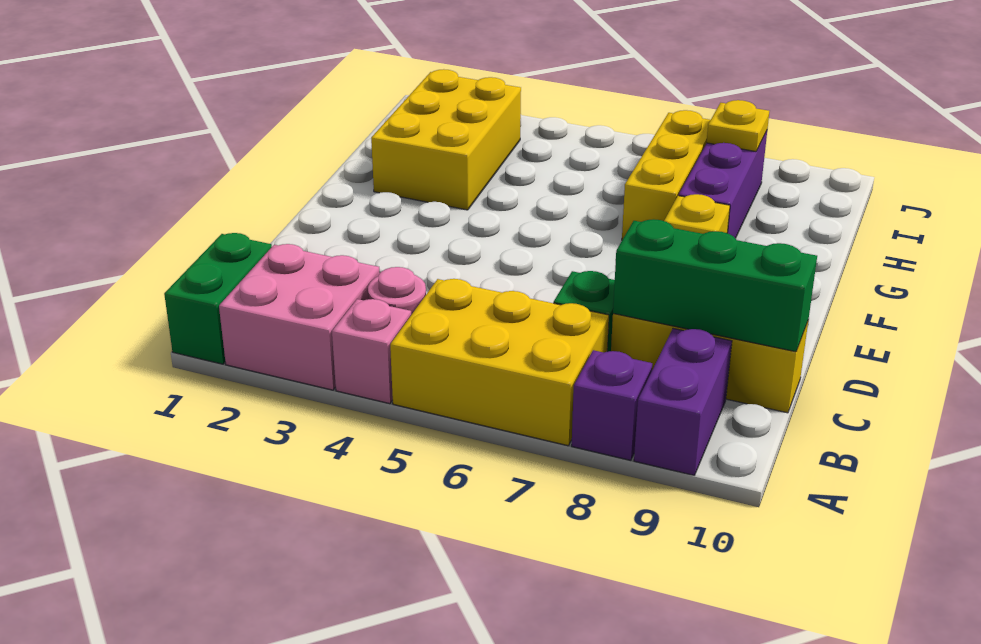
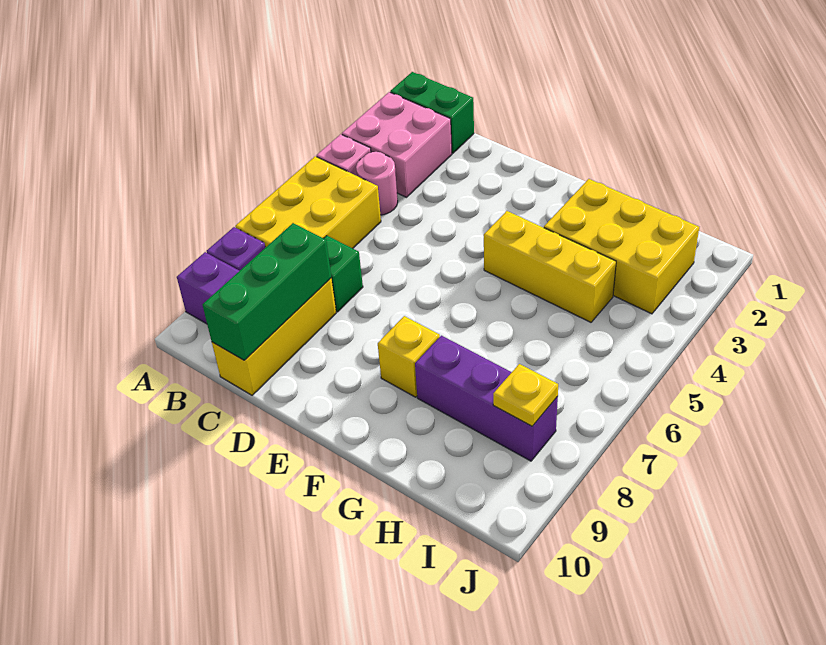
yellow brick G7:I7 level 1 -> yellow brick F4:H4 level 1

